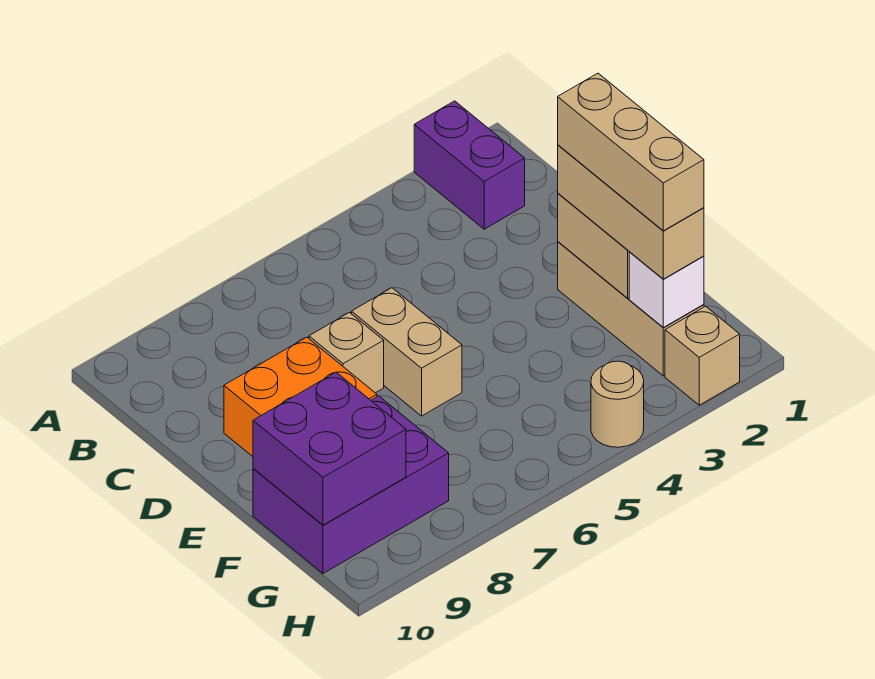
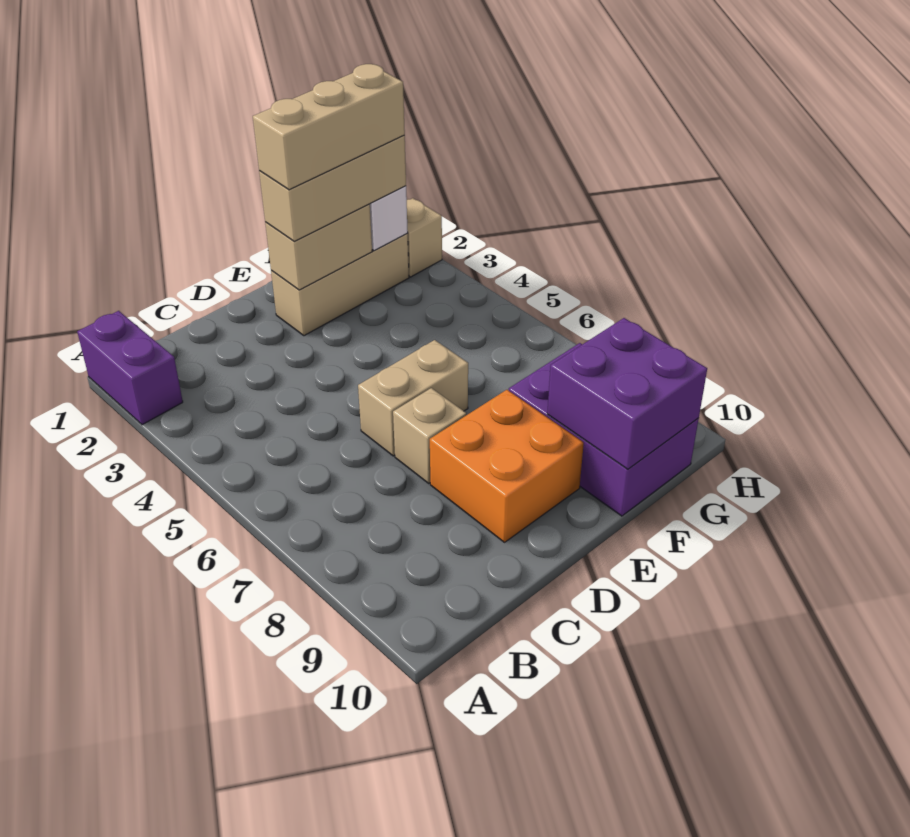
purple brick A2:B2 level 1 -> purple brick A1:A2 level 1
tan round brick H4 level 1 -> none

